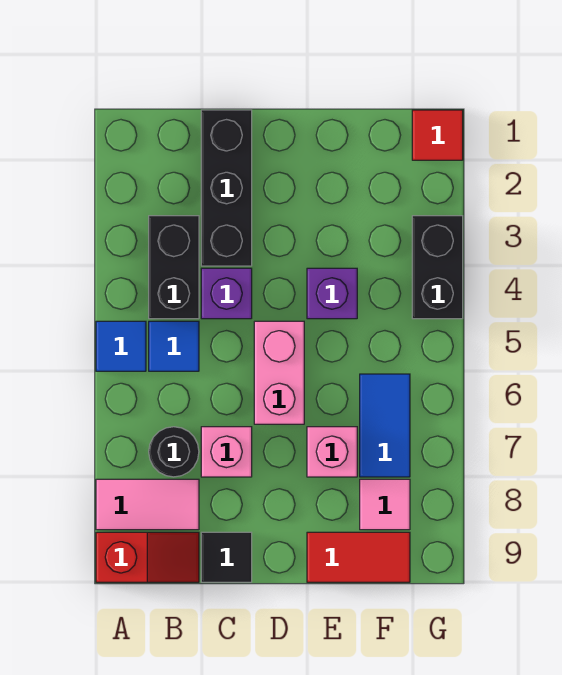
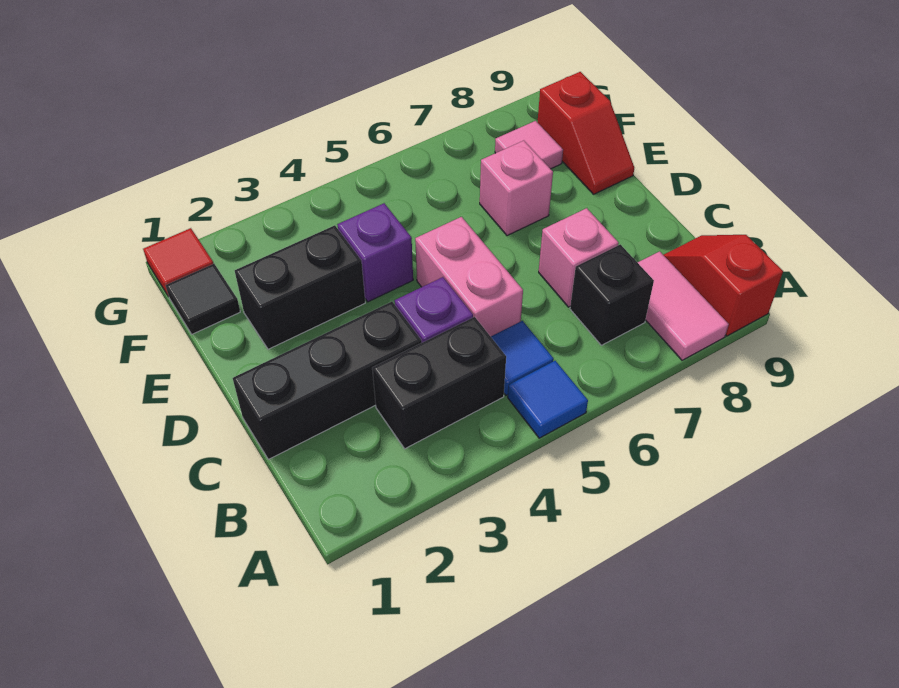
black round brick B7 level 1 -> black brick B7 level 1
black tile C9 level 1 -> black tile F1 level 1
pink brick D5:D6 level 1 -> pink brick C5:D5 level 1
red tile E9:F9 level 1 -> red slope E9:F9 level 1 top F
blue tile F6:F7 level 1 -> none
black brick G3:G4 level 1 -> black brick E2:E3 level 1

